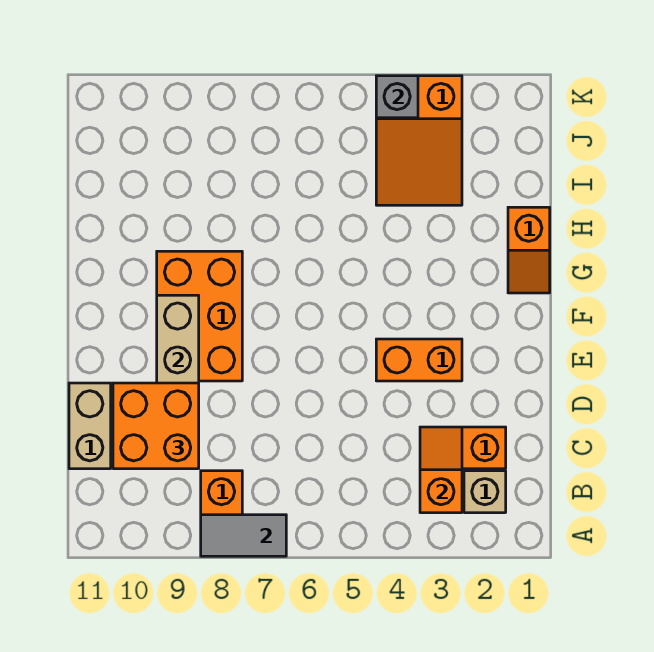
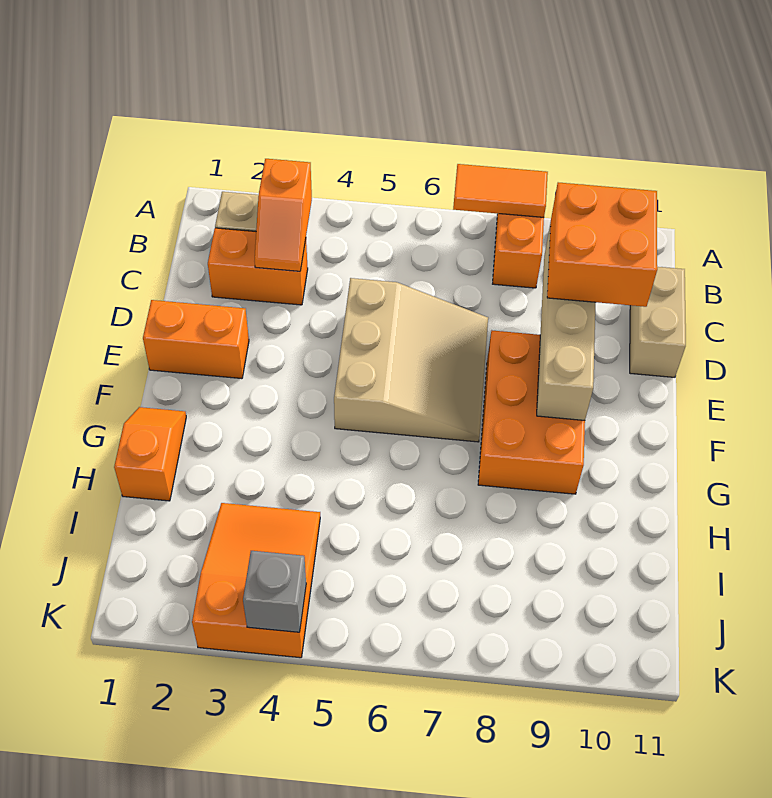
grey tile A7:A8 level 2 -> orange tile A7:A8 level 2
none -> tan slope D5:F7 level 1 top 5
orange brick E3:E4 level 1 -> orange brick E1:E2 level 1

